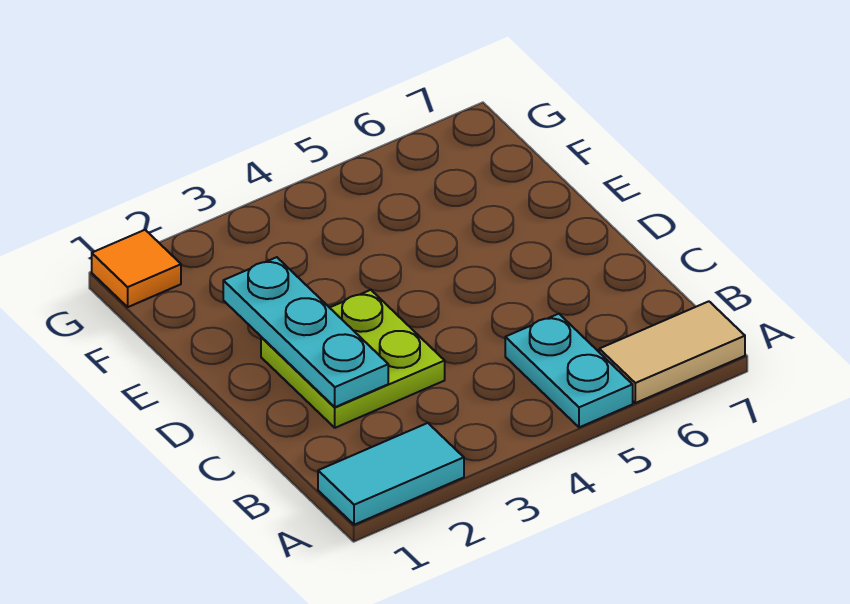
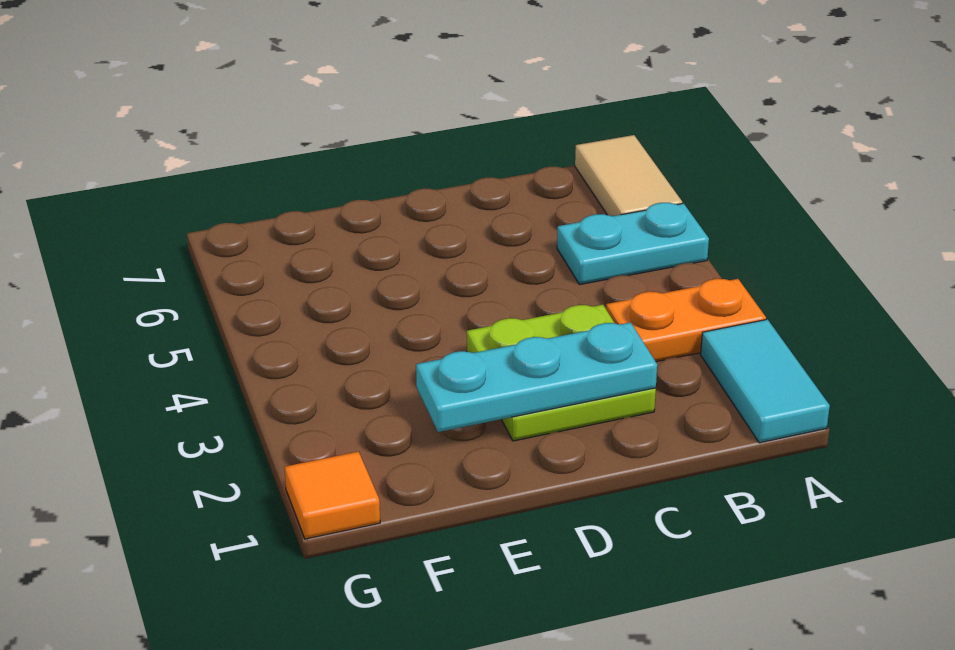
none -> orange plate A3:B3 level 1

